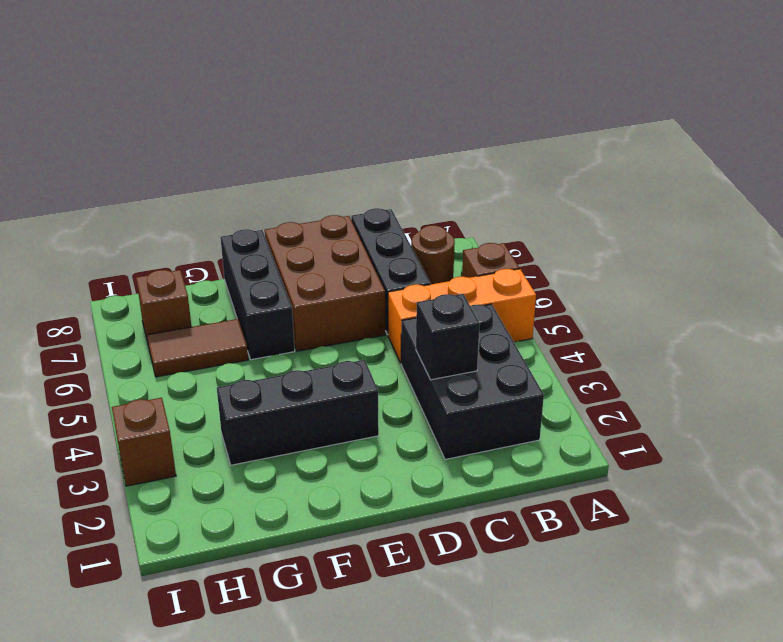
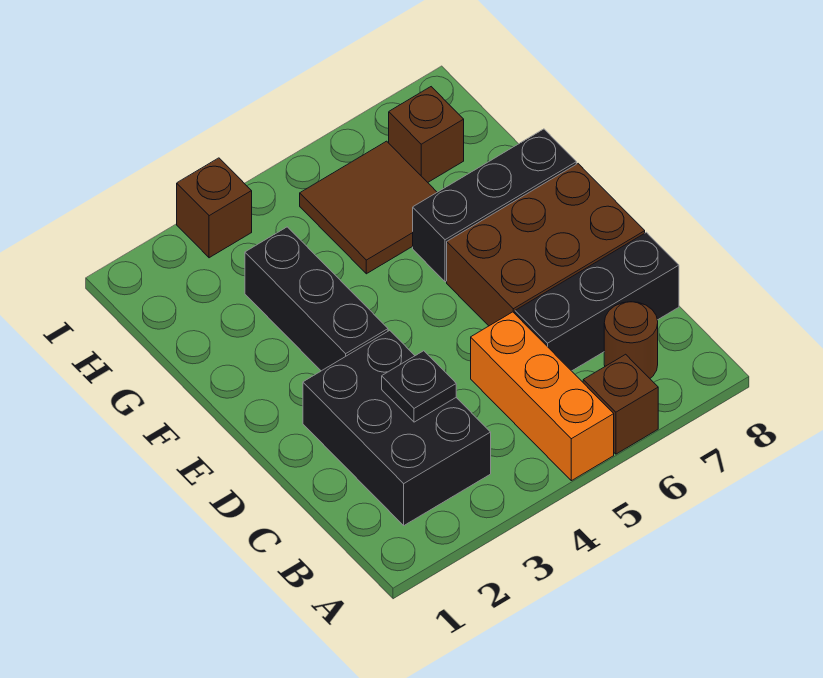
black brick B2:C4 level 1 -> black brick B2:D3 level 1
black brick C3 level 2 -> black plate C3 level 2
brown tile G6:H6 level 1 -> brown tile G5:H6 level 1

